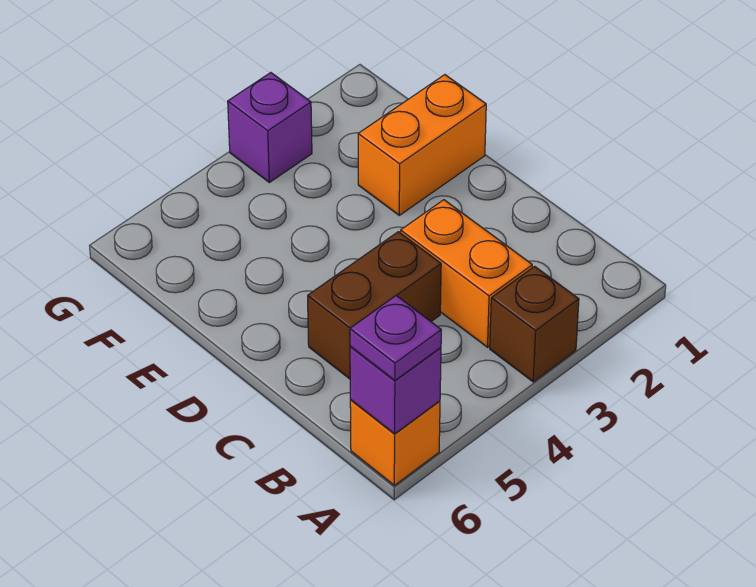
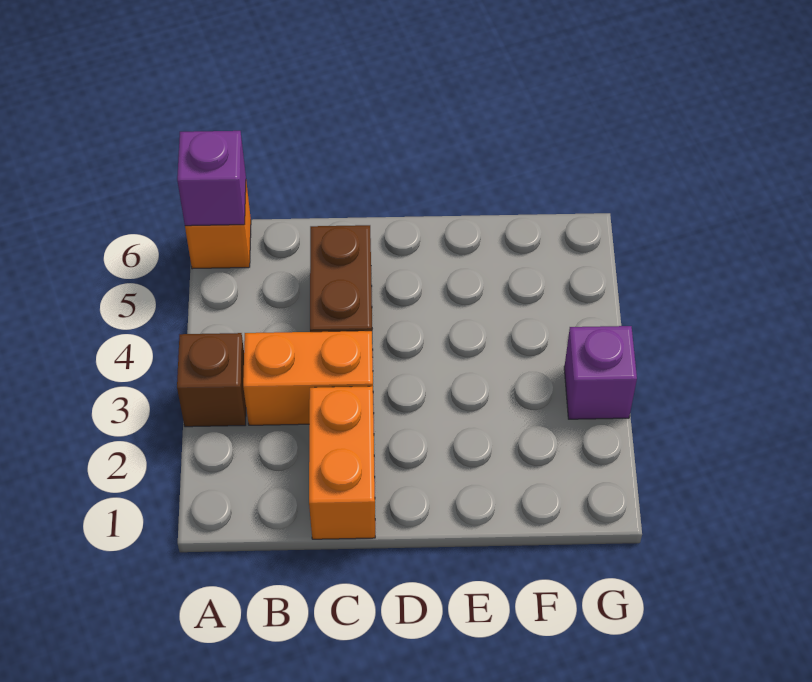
purple plate A6 level 3 -> none
orange brick E1:E2 level 1 -> orange brick C1:C2 level 1

